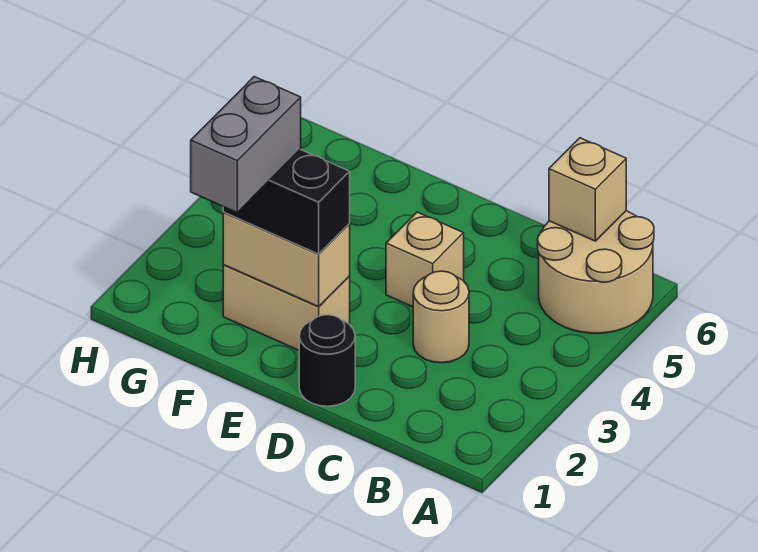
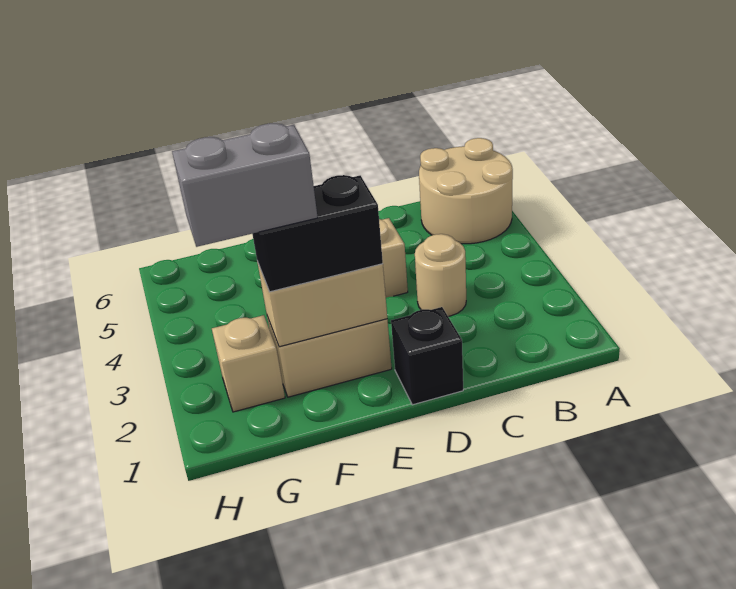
tan brick B6 level 2 -> tan brick G2 level 1
black round brick D1 level 1 -> black brick D1 level 1
grey brick F1:F2 level 4 -> grey brick F2:G2 level 4

